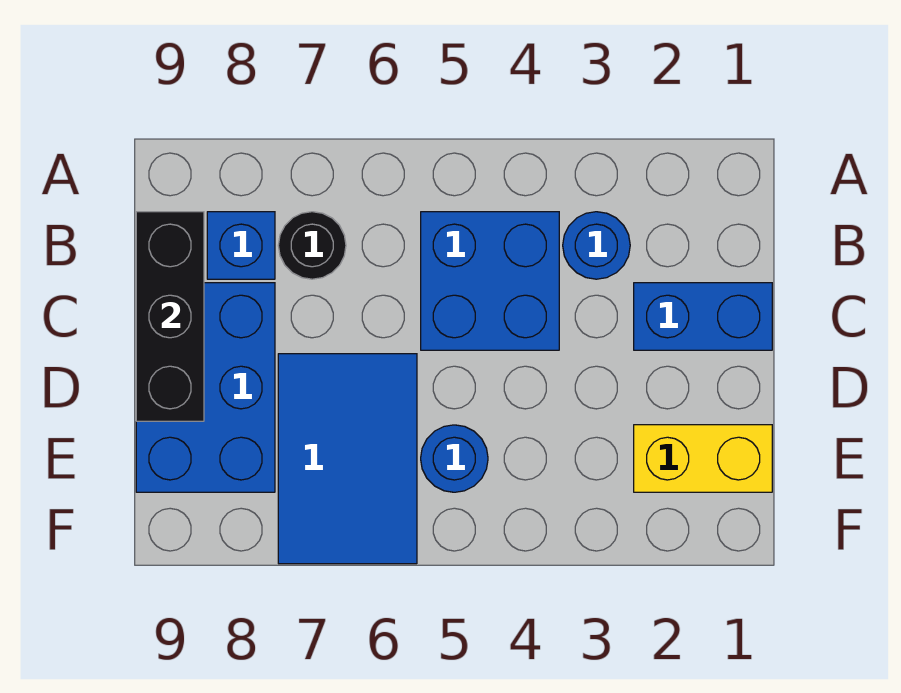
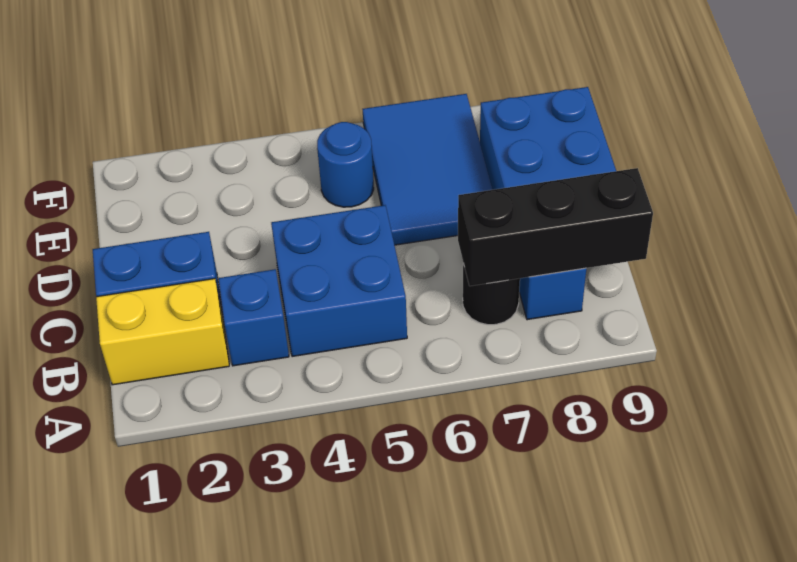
blue round brick B3 level 1 -> blue brick B3 level 1
black brick B9:D9 level 2 -> black brick B7:B9 level 2
yellow brick E1:E2 level 1 -> yellow brick B1:B2 level 1

